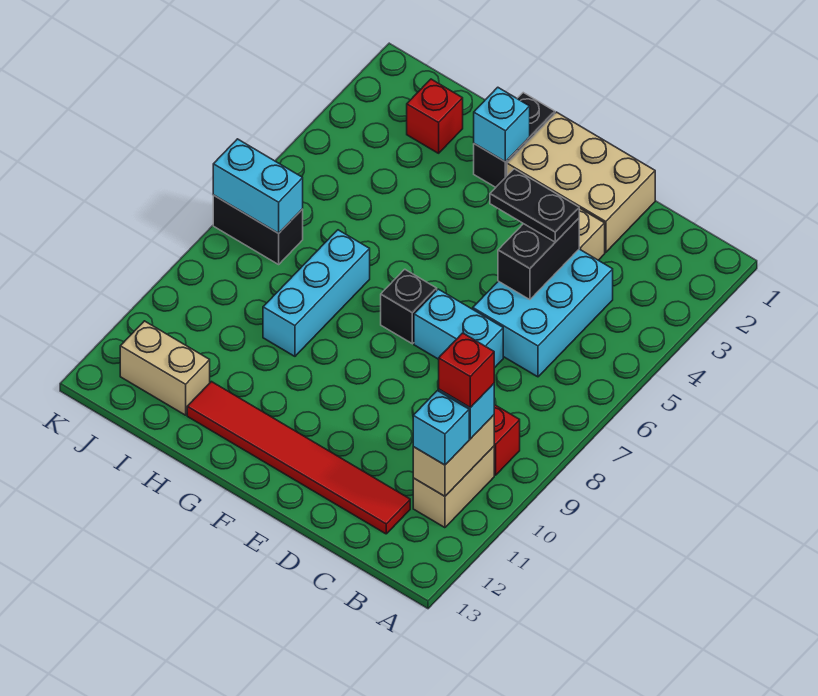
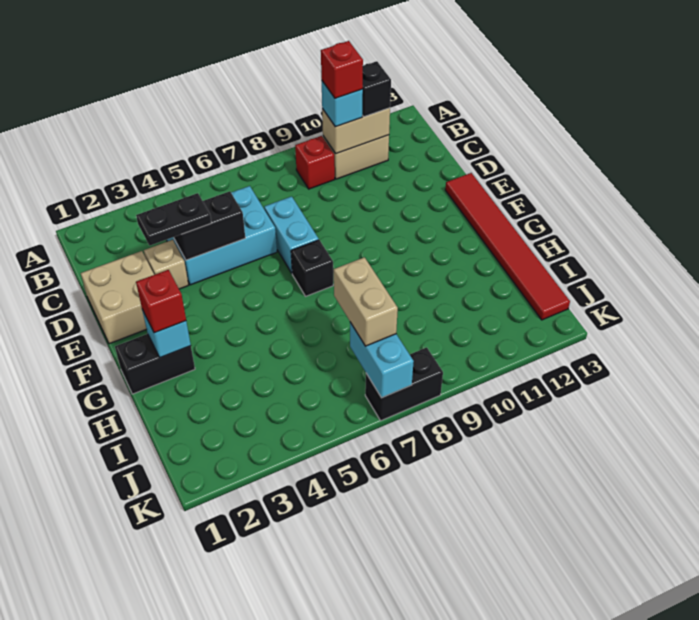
cyan brick B11 level 3 -> black brick B11 level 3
red tile C12:H12 level 1 -> red tile E13:J13 level 1
tan brick D1:F2 level 1 -> tan brick D1:E2 level 1
black plate D4:E4 level 3 -> black plate D3:D4 level 3
cyan brick H7:H9 level 1 -> none
red brick I2 level 1 -> red brick G2 level 3
tan brick I12:J12 level 1 -> tan brick I7:J7 level 3
black brick J7:K7 level 1 -> black brick K7:K8 level 1

